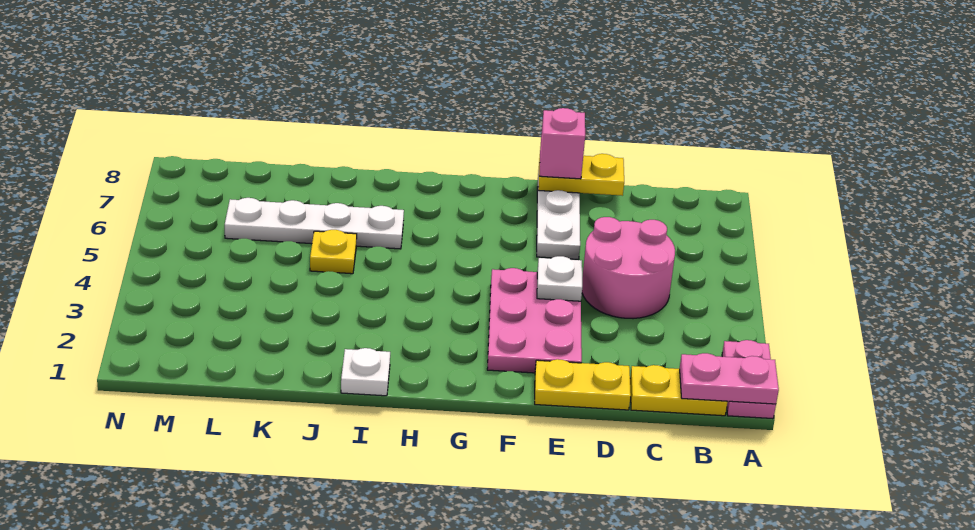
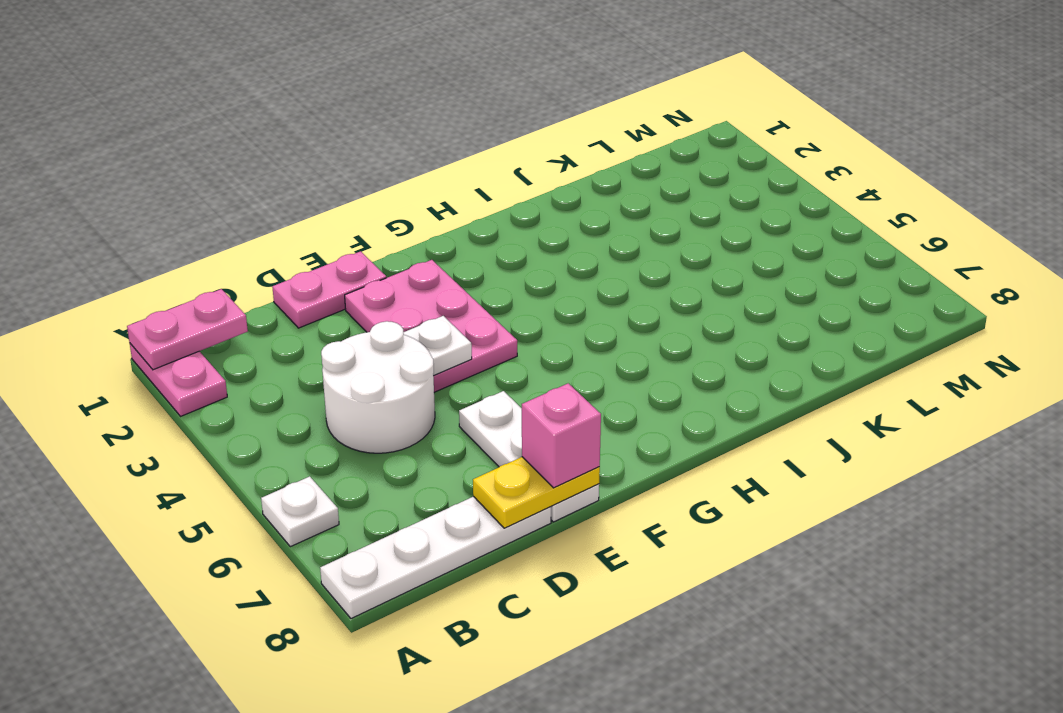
yellow plate B1:C1 level 1 -> none
pink round brick C4:D5 level 1 -> white round brick C4:D5 level 1
yellow plate D1:E1 level 1 -> pink plate D1:E1 level 1
white plate I1 level 1 -> white plate A6 level 1
white plate I6:L6 level 1 -> white plate A8:D8 level 1
yellow plate J5 level 1 -> none

